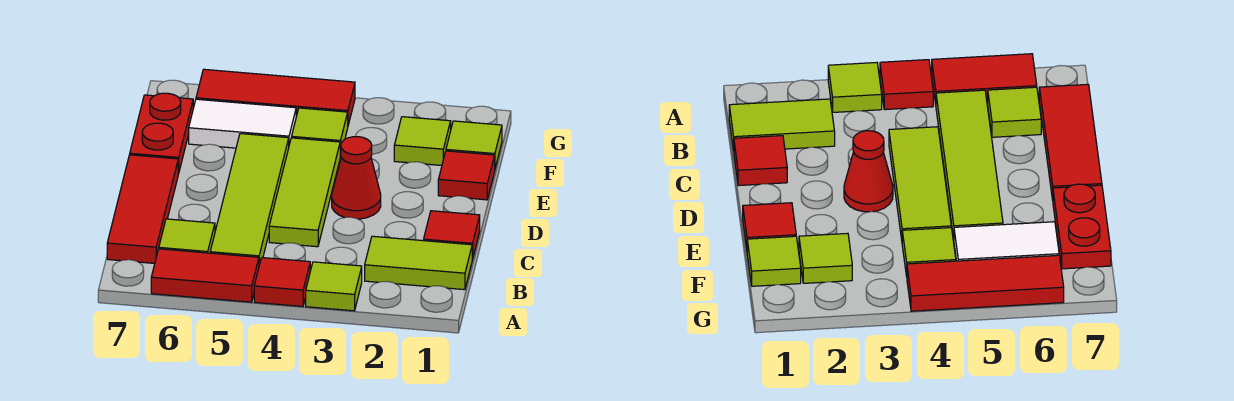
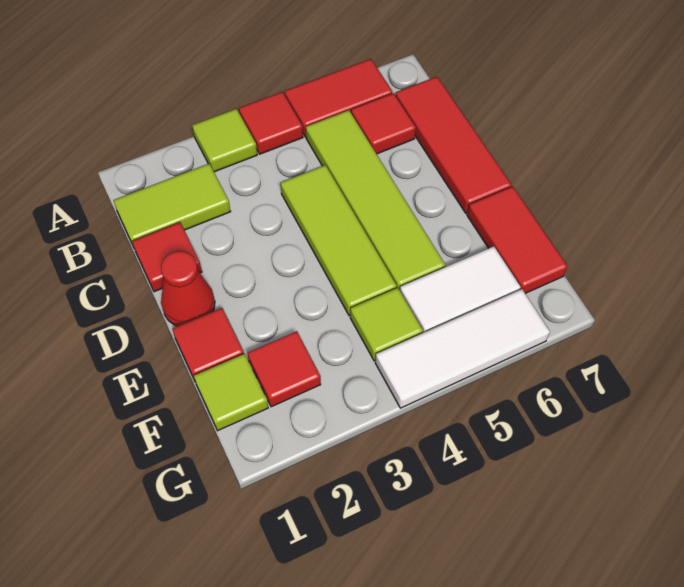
lime tile B6 level 1 -> red tile B6 level 1
red cone D3 level 1 -> red cone D1 level 1
red plate E7:F7 level 1 -> red tile E7:F7 level 1
lime tile F2 level 1 -> red tile F2 level 1
red tile G4:G6 level 1 -> white tile G4:G6 level 1

